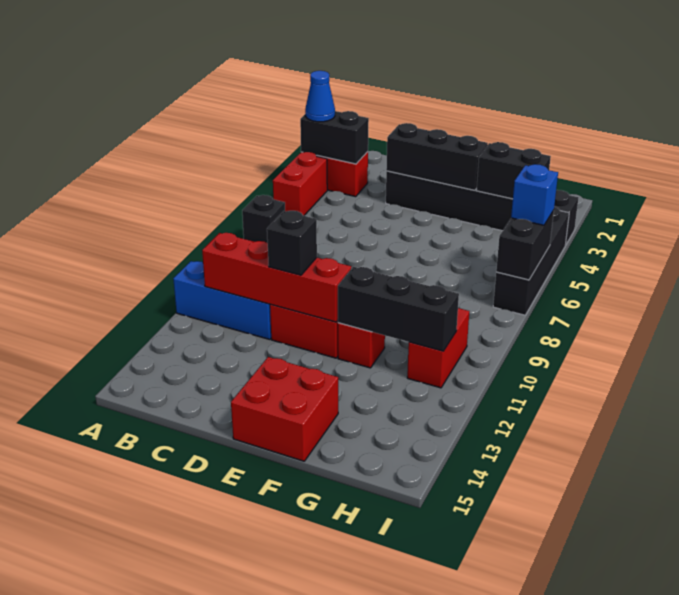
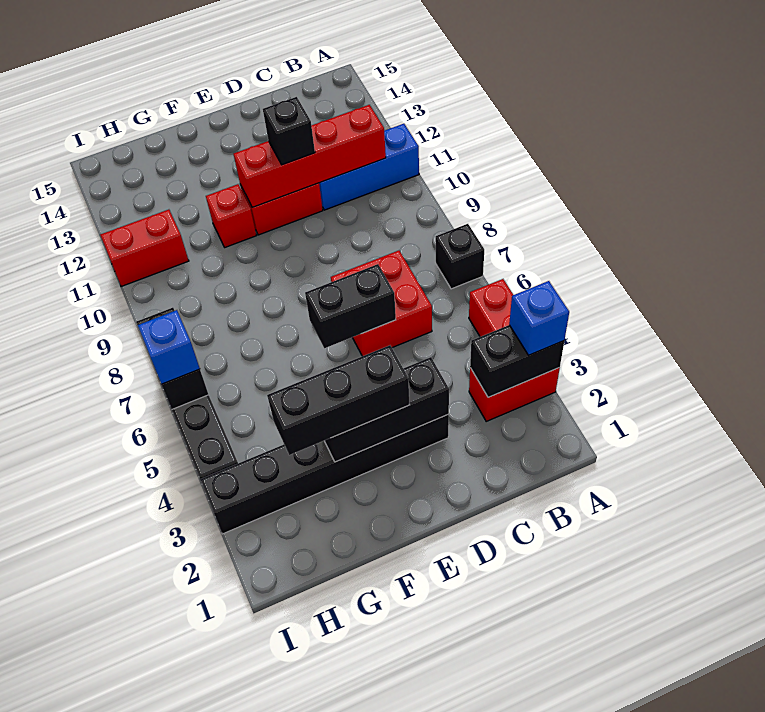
blue cone A3 level 3 -> blue brick A3 level 3
red brick E14:F15 level 1 -> red brick C6:D7 level 1
black brick F11:H11 level 2 -> black brick E3:G3 level 3
black brick G3:H3 level 2 -> black brick D6:E6 level 2
red brick H10:H11 level 1 -> red brick H11:I11 level 1

